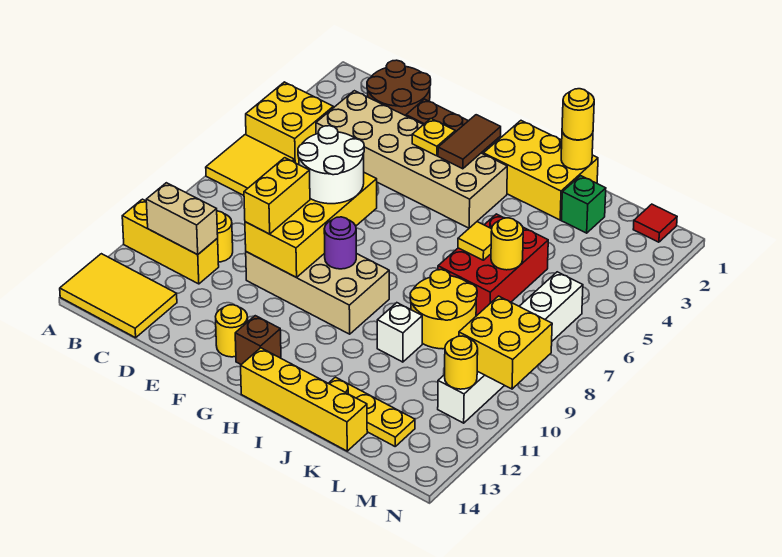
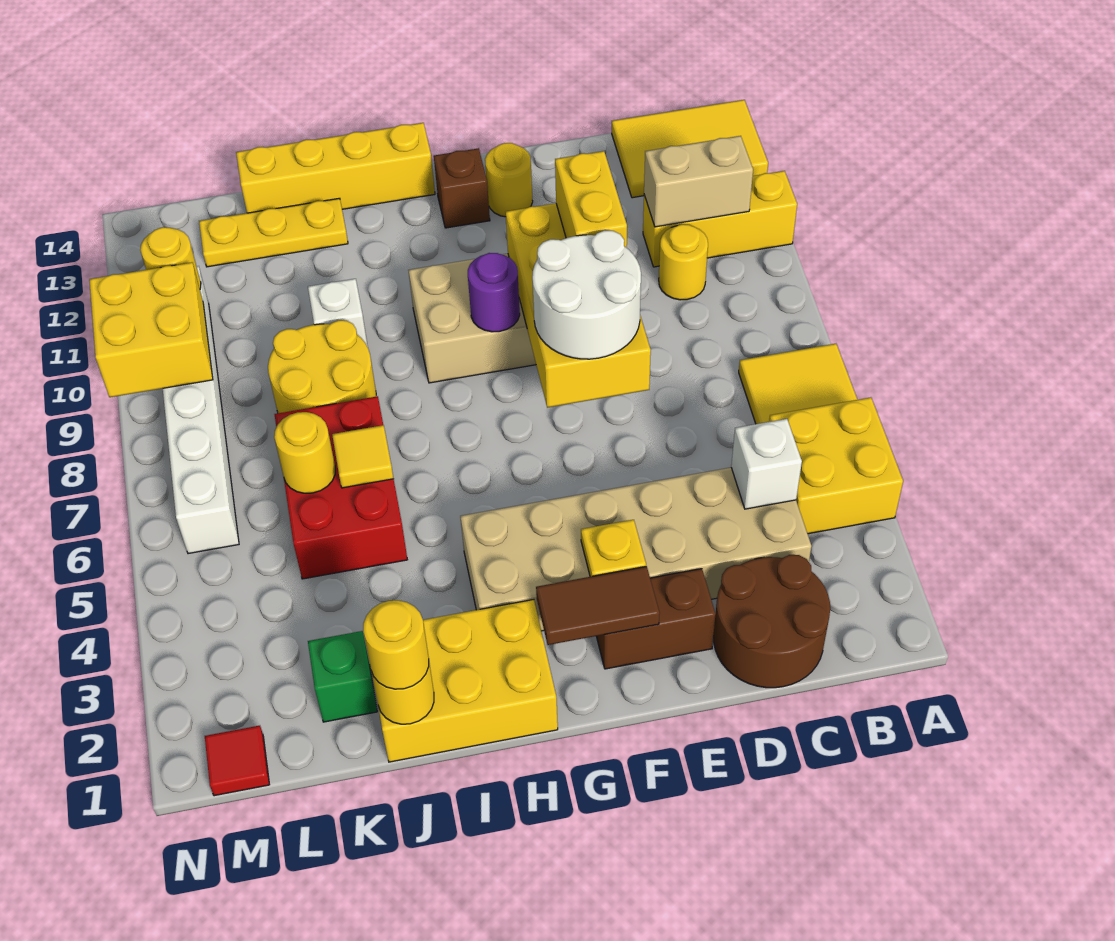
none -> white brick C4 level 2
brown tile G2:G3 level 2 -> brown tile F2:G2 level 2

